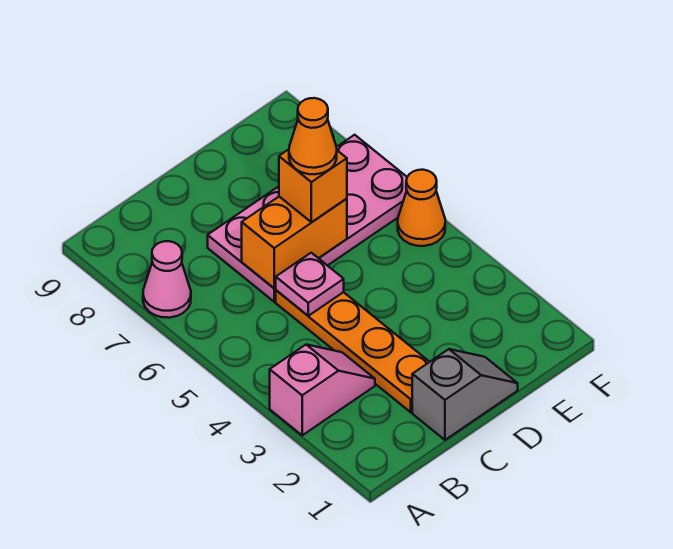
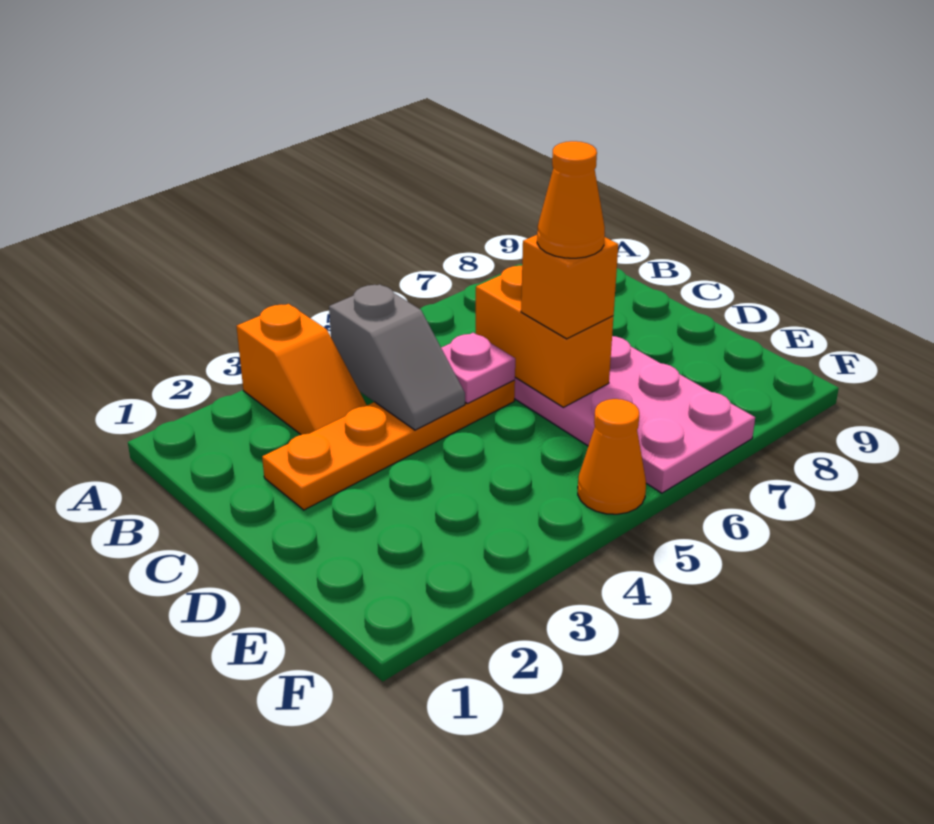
pink slope A3:B3 level 1 top A -> orange slope A3:B3 level 1 top A
pink cone A7 level 1 -> none
grey slope C1:D1 level 1 top C -> grey slope B4:C4 level 2 top B

